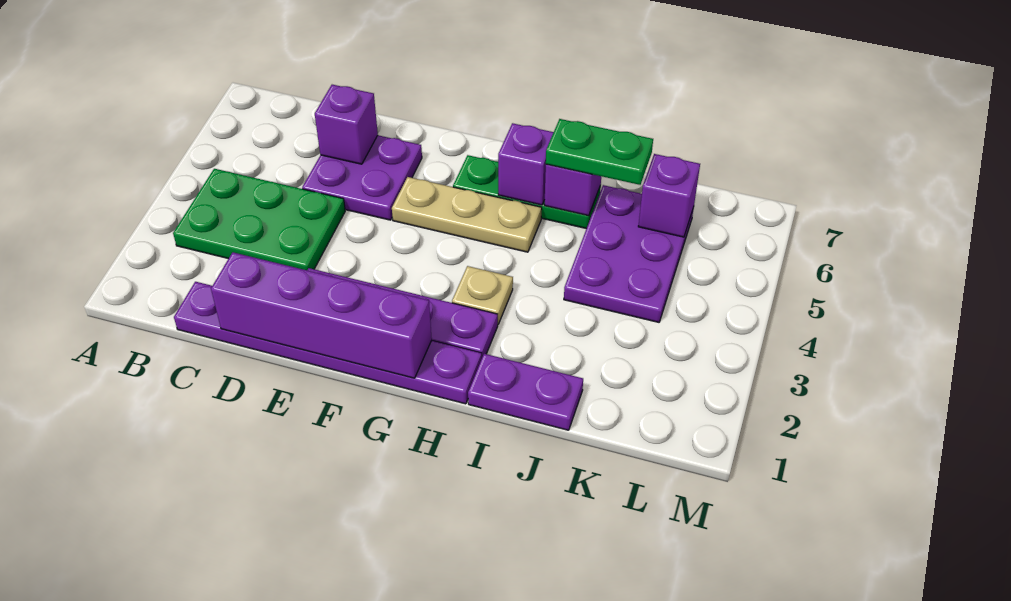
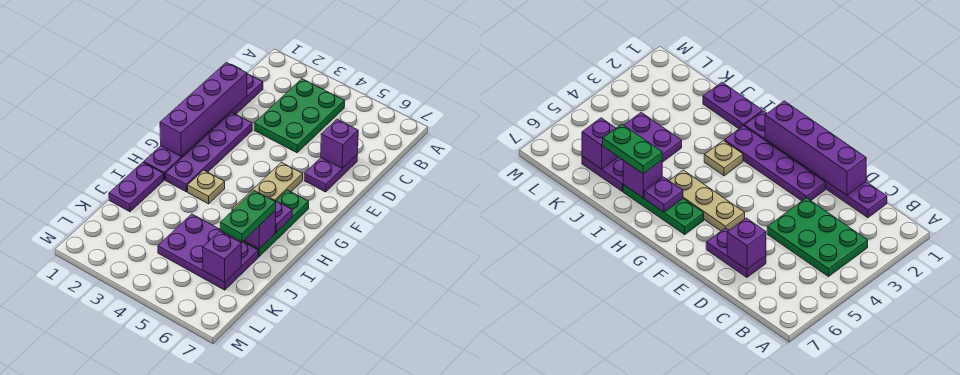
purple plate D5:E6 level 1 -> purple plate D6:E6 level 1
purple brick H6 level 2 -> purple plate H6 level 2

